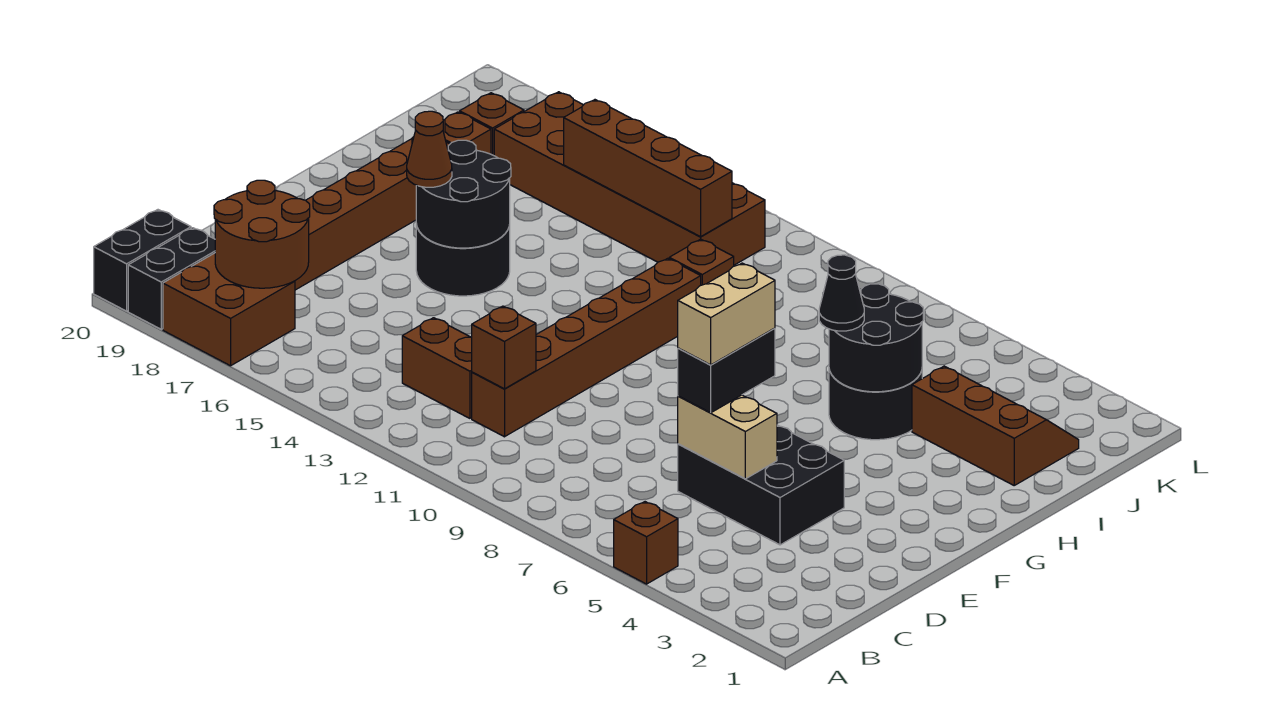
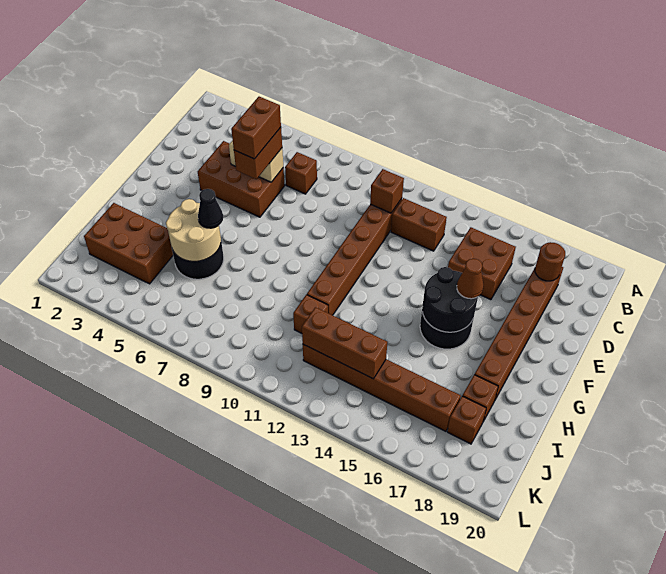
brown brick A5 level 1 -> brown brick C7 level 1
brown brick A17:B18 level 1 -> brown brick C15:D16 level 1
black brick A19:B19 level 1 -> none
black brick A20:B20 level 1 -> none
brown round brick B17:C18 level 2 -> brown round brick C18 level 2
black brick D4:E6 level 1 -> brown brick D4:E6 level 1
black brick D6:E6 level 3 -> brown brick D6:E6 level 3
tan brick D6:E6 level 4 -> brown brick D6:E6 level 4
black round brick H5:I6 level 2 -> tan round brick H5:I6 level 2
brown slope I2:J4 level 1 top I -> brown brick I2:J4 level 1
brown brick J12:K17 level 1 -> brown brick J12:J17 level 1
brown brick J12:J15 level 2 -> brown brick J12:J14 level 2

